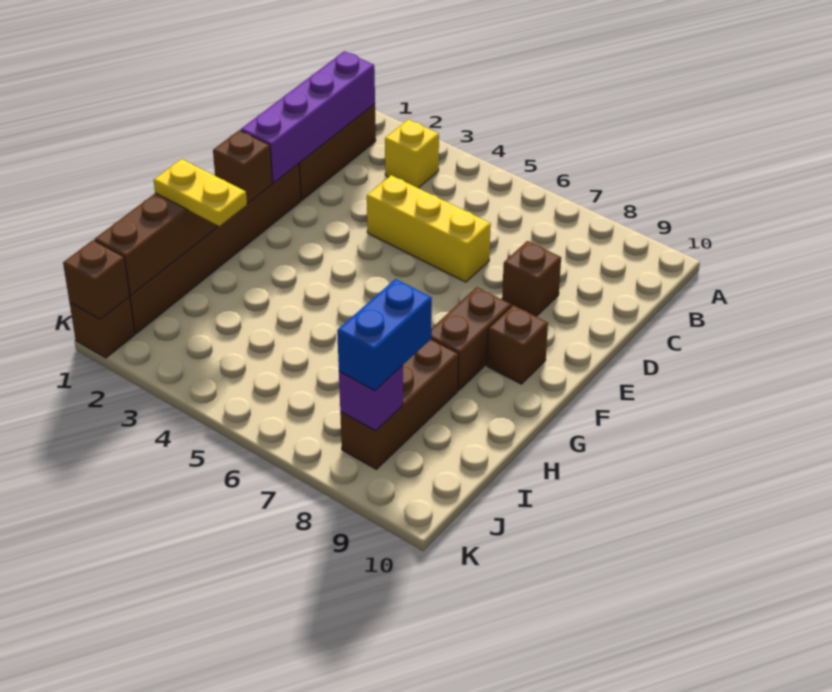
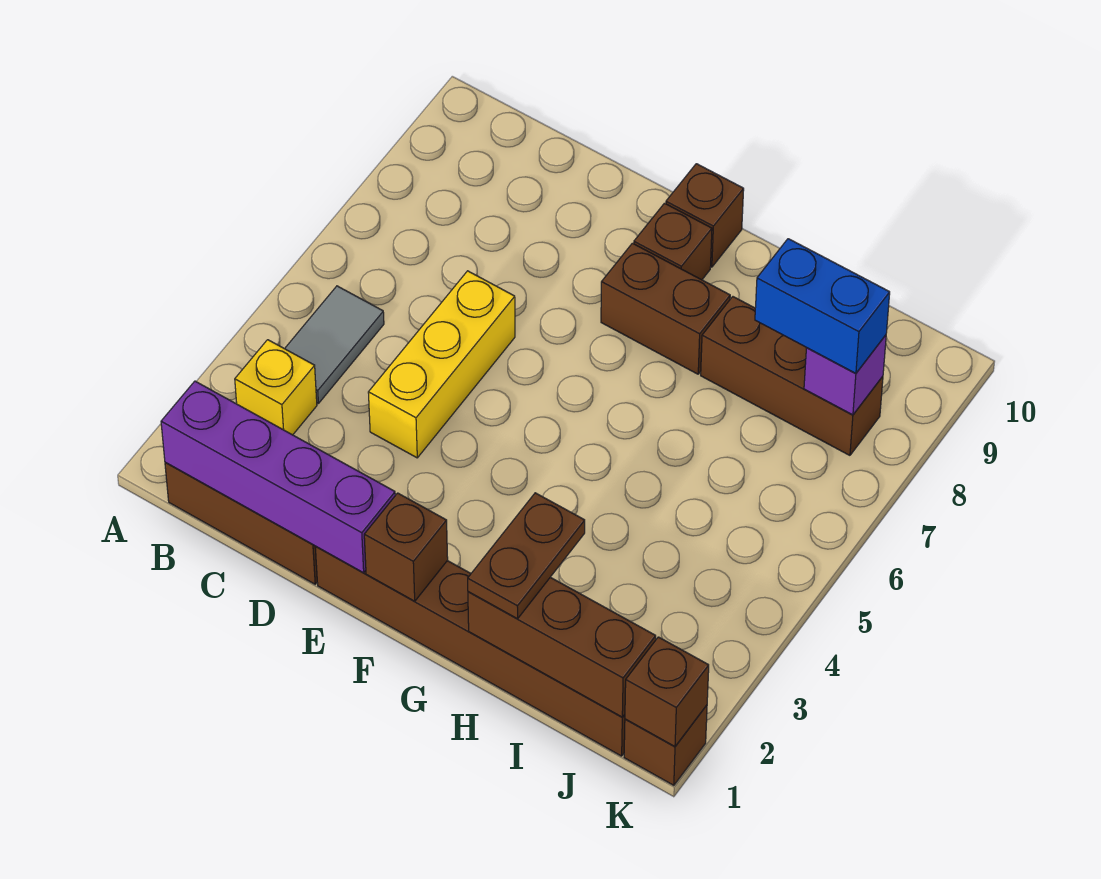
none -> grey tile B4:B5 level 1
brown brick D8 level 1 -> brown brick F10 level 1
yellow plate H1:H2 level 3 -> brown plate H1:H2 level 3

